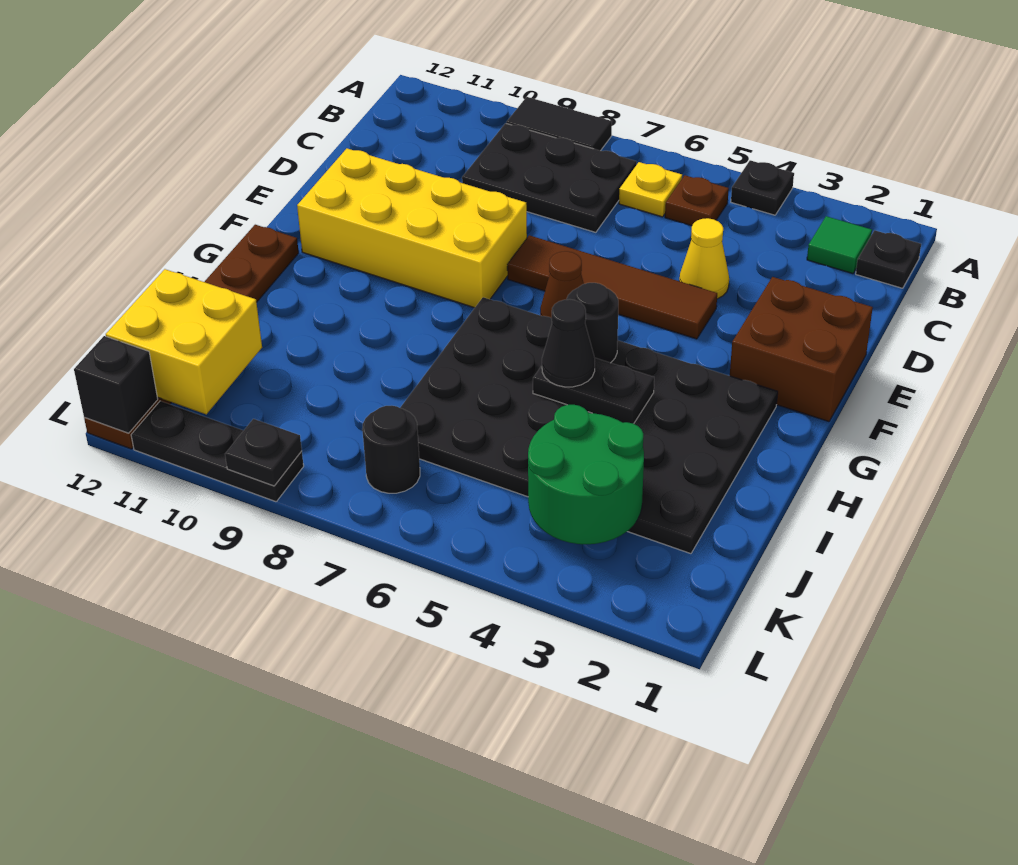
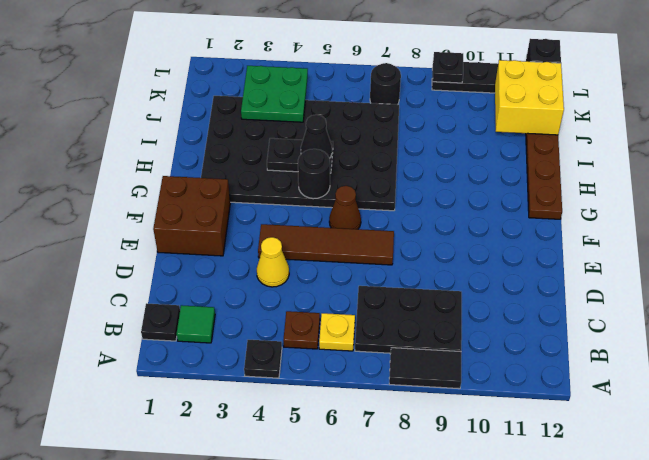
yellow brick E8:F11 level 1 -> none
green round brick J3:K4 level 2 -> green plate J3:K4 level 2

